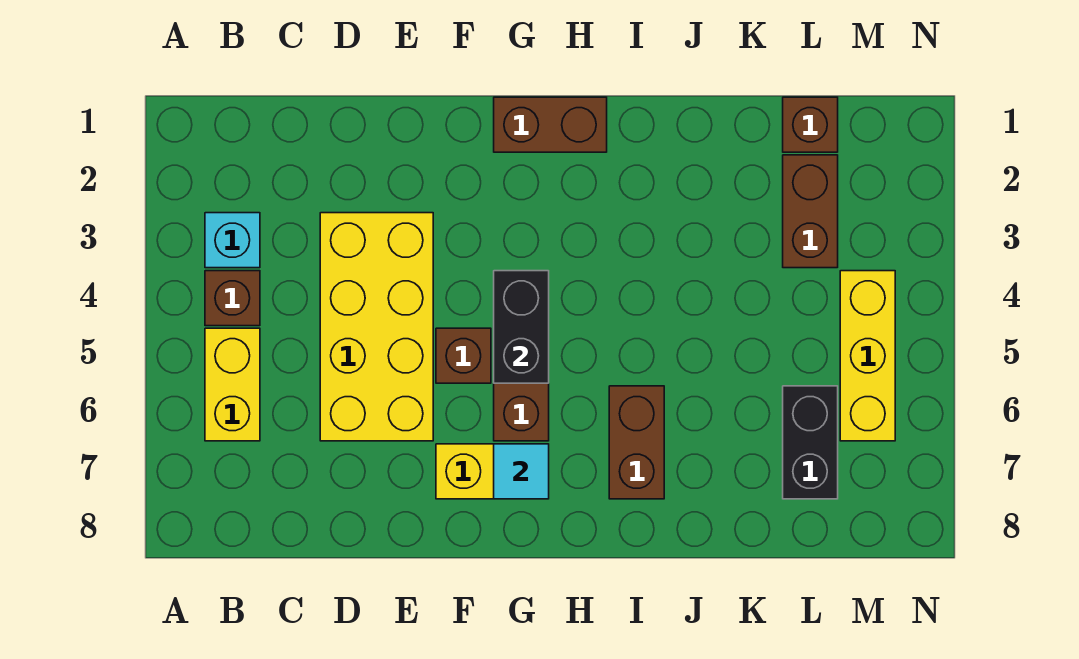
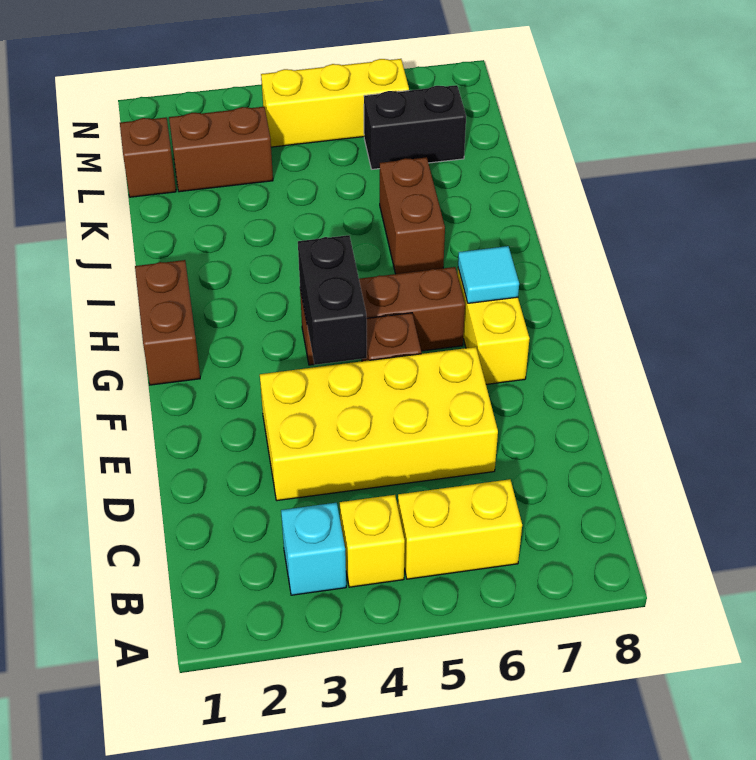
brown brick B4 level 1 -> yellow brick B4 level 1
black brick G4:G5 level 2 -> black brick F4:G4 level 2
brown brick I6:I7 level 1 -> brown brick I6:J6 level 1

